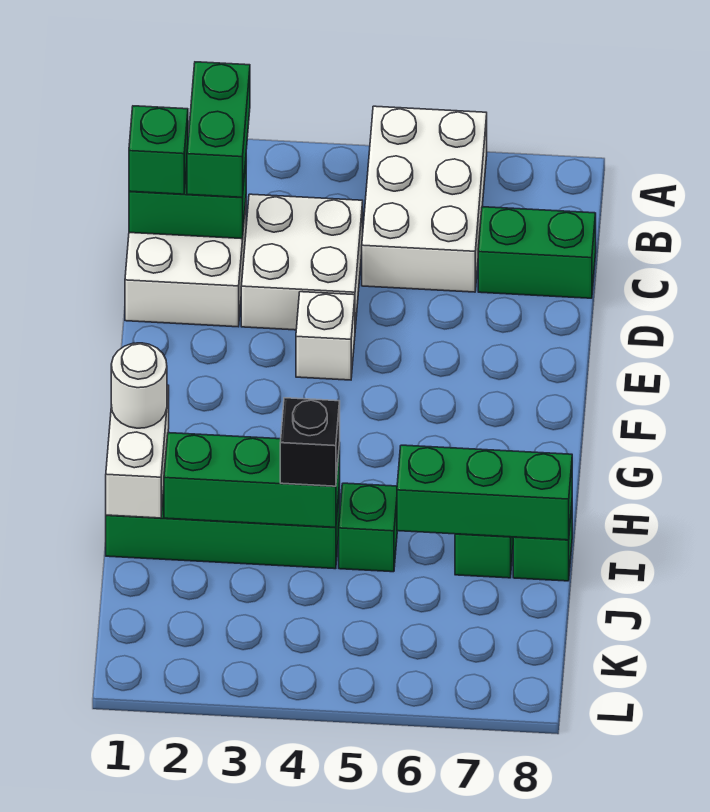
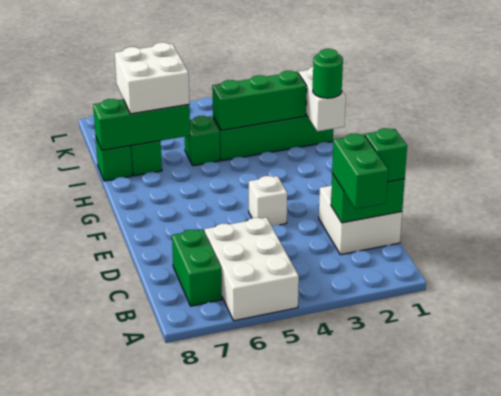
white brick C3:D4 level 1 -> white brick I6:J7 level 3
green brick C7:C8 level 1 -> green brick B7:C7 level 1
white round brick H1 level 3 -> green round brick H1 level 3
black brick I4 level 3 -> none

